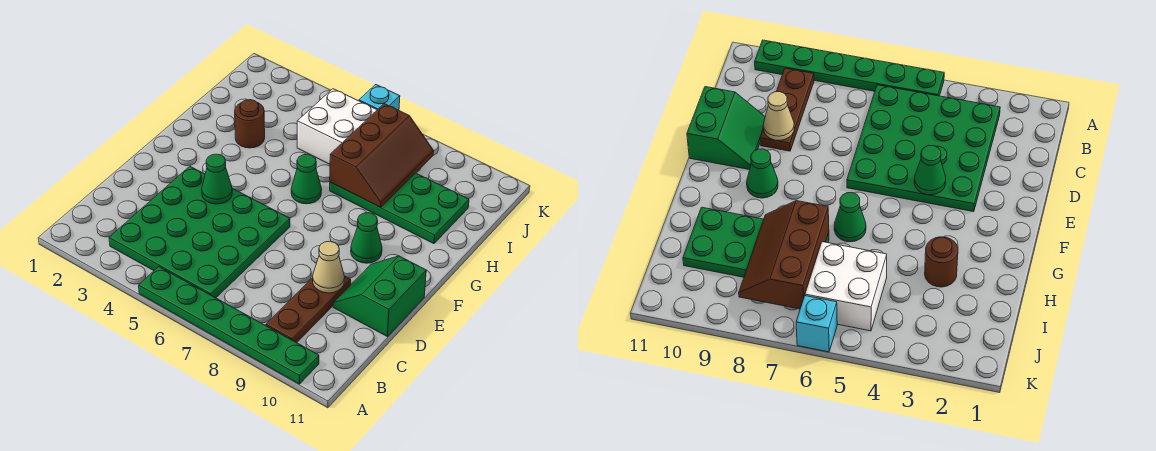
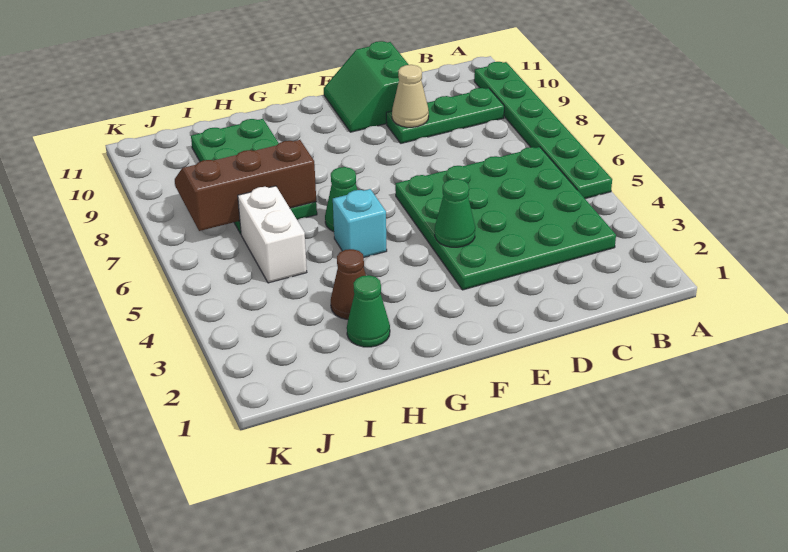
brown plate B9:D9 level 1 -> green plate B9:D9 level 1
green slope D10:E11 level 1 top 11 -> green slope D10:E11 level 1 top D
green cone F9 level 1 -> green cone H2 level 1
brown round brick H3 level 1 -> brown cone H3 level 1
white brick I5:J6 level 1 -> white brick I5:I6 level 1
cyan brick K6 level 1 -> cyan brick G5 level 1

